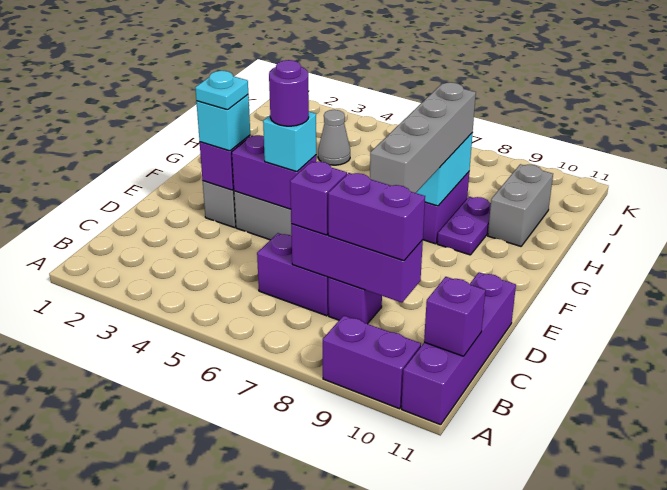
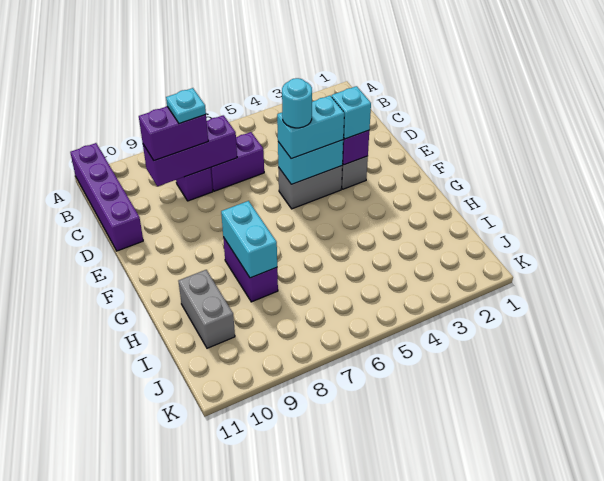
purple brick A9:A10 level 1 -> none
purple brick B11 level 2 -> none
purple brick C7 level 3 -> none
cyan plate E3 level 4 -> cyan plate C8 level 4
purple brick E4:E5 level 2 -> cyan brick E4:E5 level 2
cyan brick E5 level 3 -> cyan brick E4:E5 level 3
purple round brick E5 level 4 -> cyan round brick E5 level 4
grey brick E8:H8 level 3 -> none
purple plate G9:H9 level 1 -> none
grey cone I4 level 1 -> none

